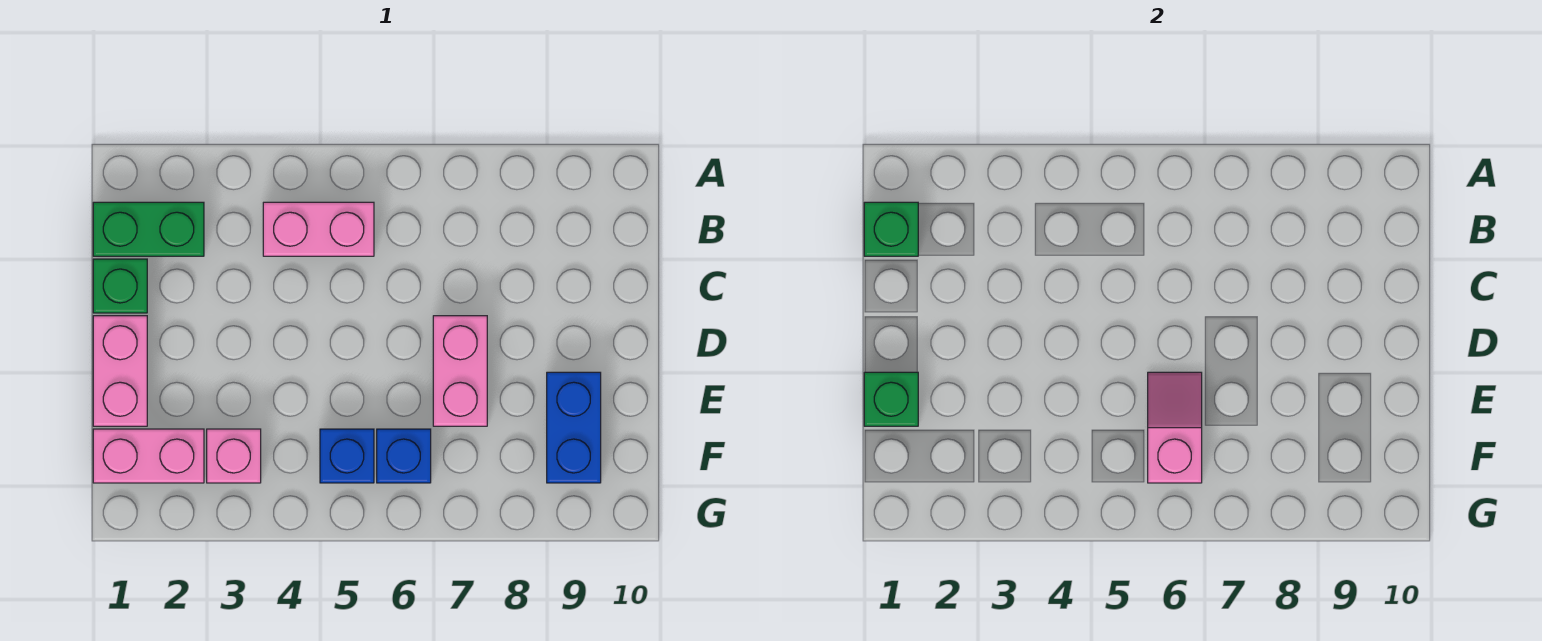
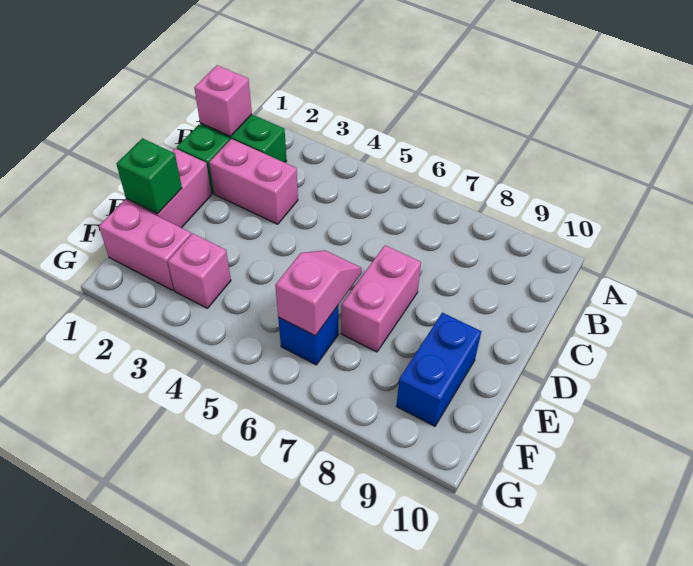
green brick B1 level 2 -> pink brick B1 level 2
pink brick B4:B5 level 1 -> pink brick C2:C3 level 1
blue brick F5 level 1 -> none

